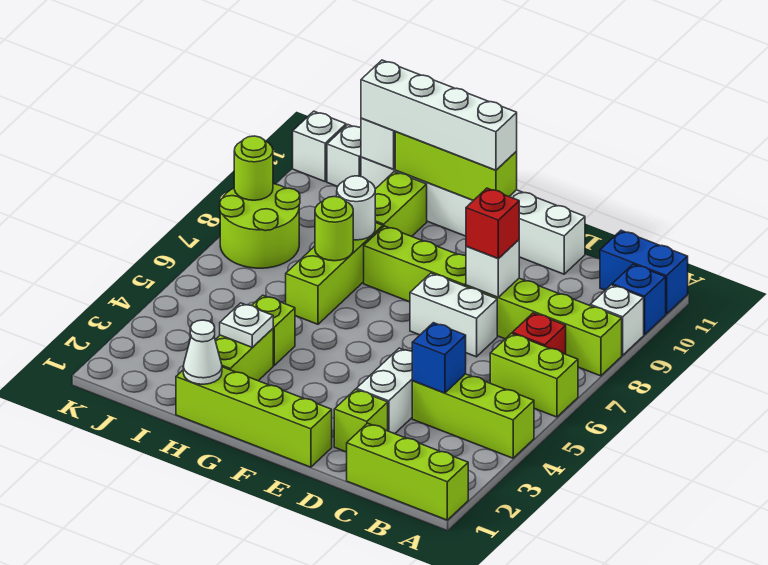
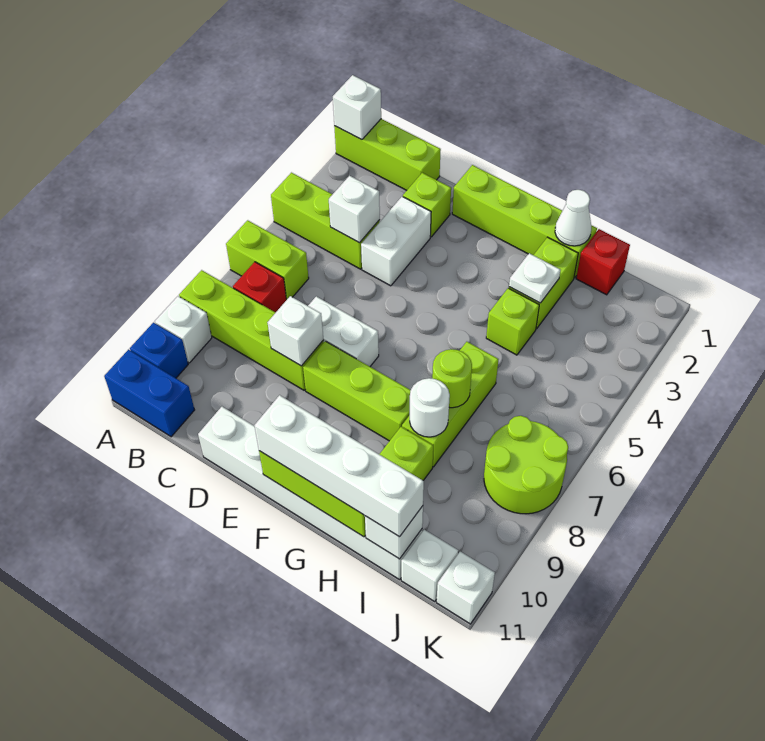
none -> white brick A1 level 2
blue brick C4 level 2 -> white brick C4 level 2
red brick D8 level 3 -> red brick I1 level 1
lime round brick K8 level 2 -> none

